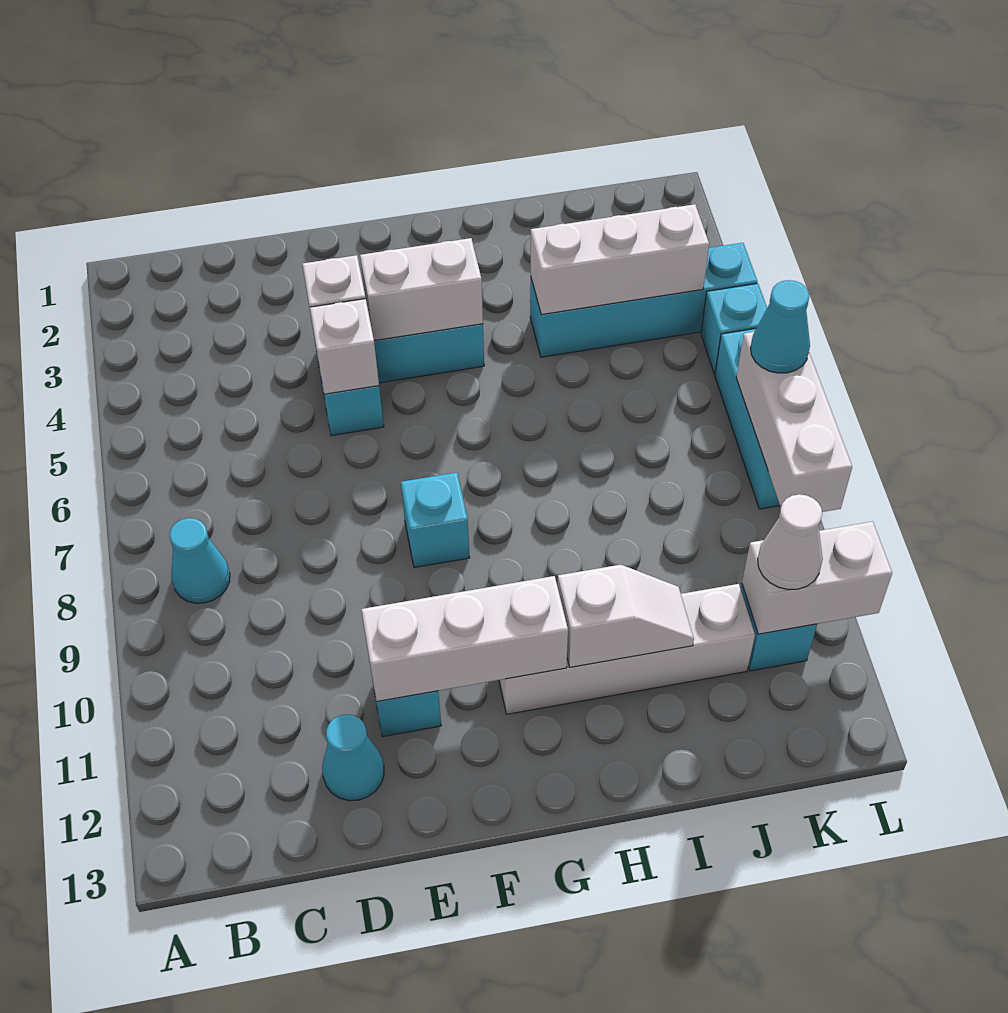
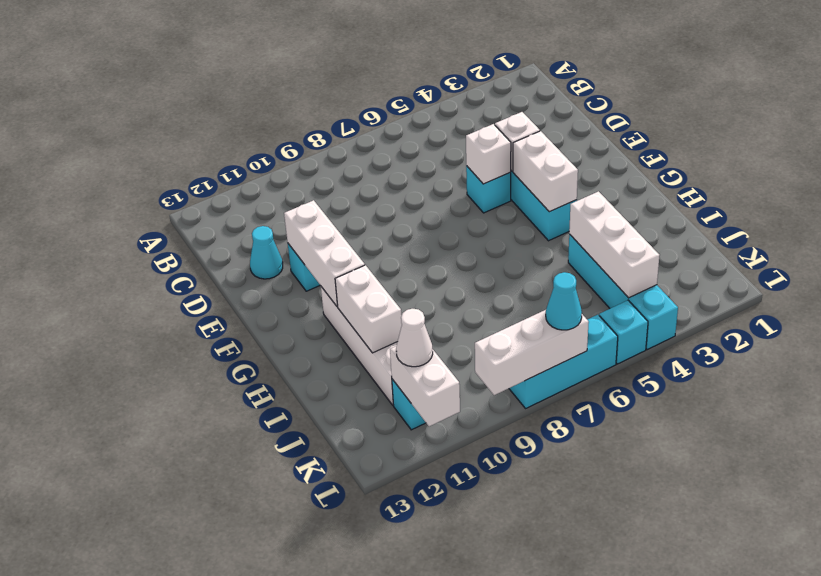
cyan cone B8 level 1 -> none
cyan brick F8 level 1 -> none
white slope H11:I11 level 2 top H -> white brick H11:I11 level 2

